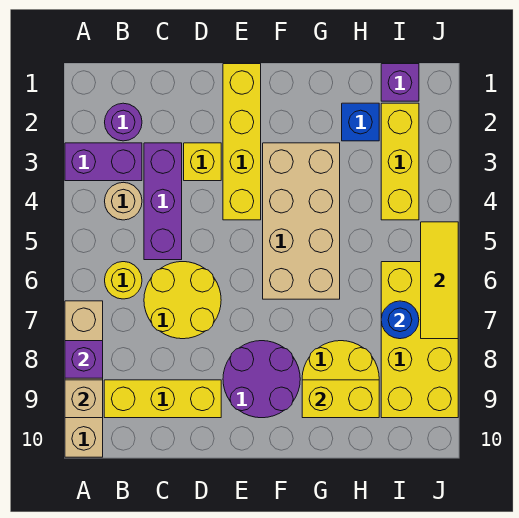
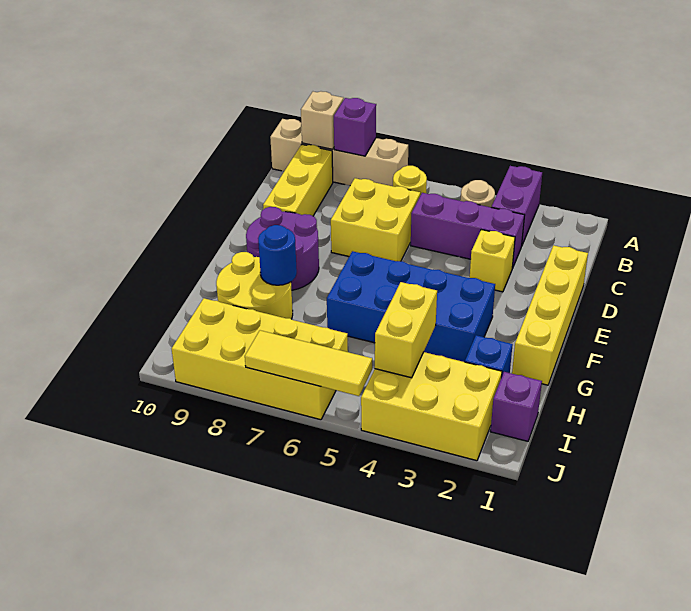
purple round brick B2 level 1 -> none
yellow round brick C6:D7 level 1 -> yellow brick C6:D7 level 1
yellow brick E1:E4 level 1 -> yellow brick D1:G1 level 1
tan brick F3:G6 level 1 -> blue brick F3:G6 level 1
yellow brick G9:H9 level 2 -> yellow brick H4:I4 level 2
yellow brick I2:I4 level 1 -> yellow brick I2:J4 level 1
blue round brick I7 level 2 -> blue round brick G8 level 2

